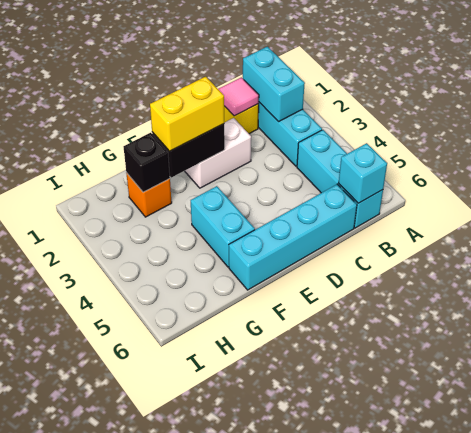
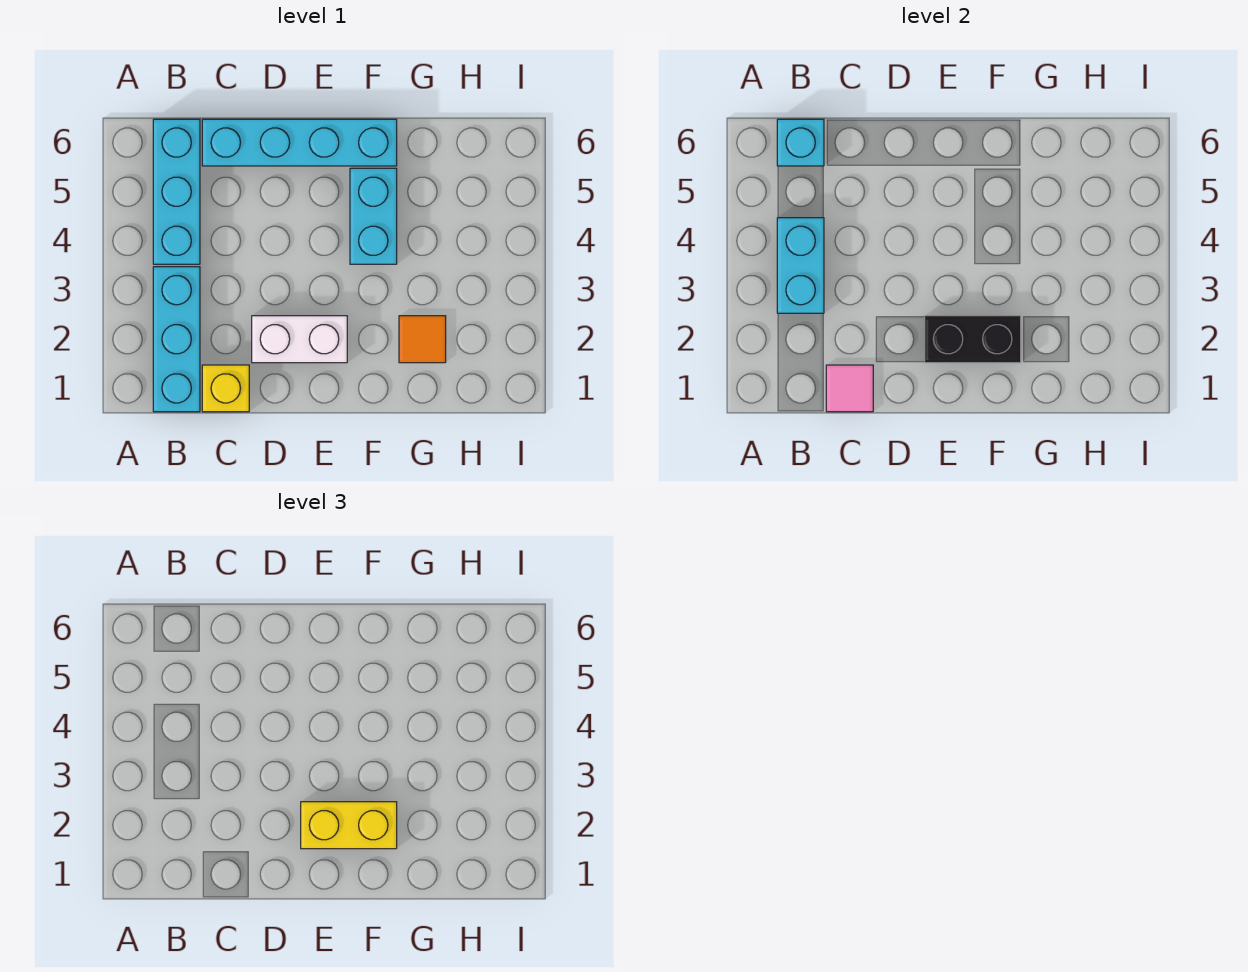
cyan brick B1:B2 level 2 -> cyan brick B3:B4 level 2
orange brick G2 level 1 -> orange tile G2 level 1
black brick G2 level 2 -> none

